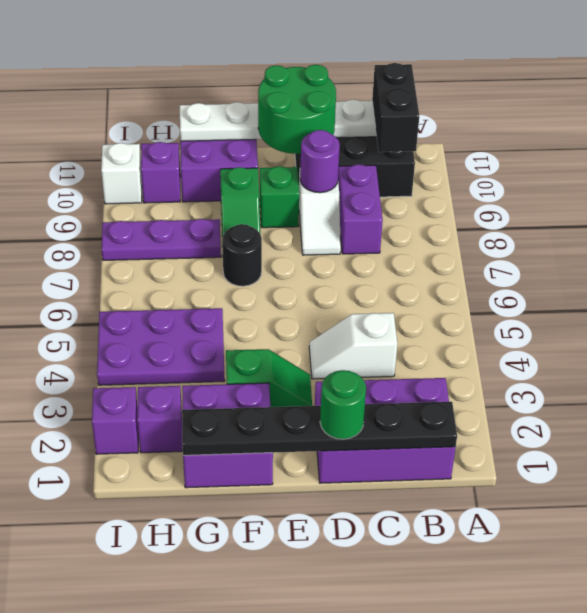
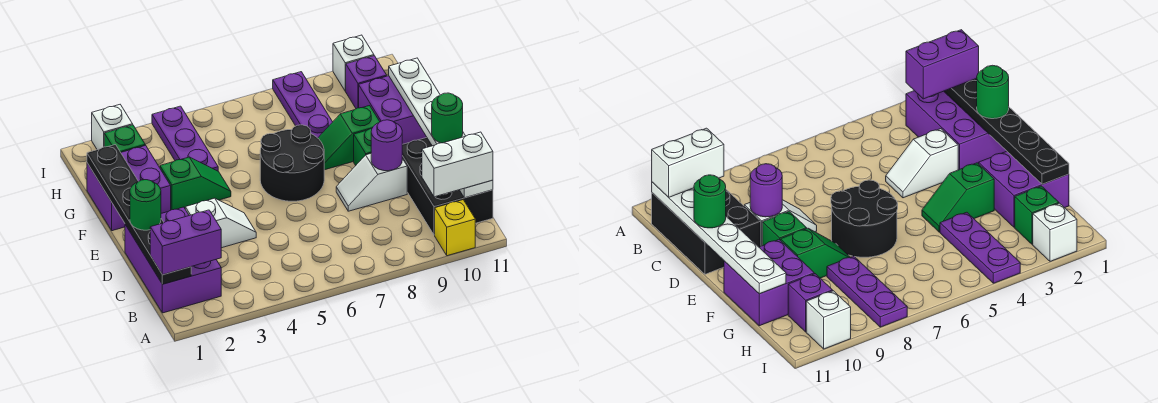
none -> yellow brick A10 level 1
black brick B10:B11 level 3 -> white brick B10:B11 level 3
white slope C4:D4 level 1 top C -> white slope D3:D4 level 1 top 3
purple brick C8:C9 level 1 -> purple brick B1:B2 level 3
green round brick D10:E11 level 3 -> green round brick D11 level 3
green slope E3:F3 level 1 top F -> green slope F3:F4 level 1 top 3
black round brick F7 level 1 -> black round brick E6:F7 level 1
purple plate G4:I5 level 1 -> purple plate G4:I4 level 1
purple brick H2 level 1 -> green brick H2 level 1
purple brick I2 level 1 -> white brick I2 level 1

